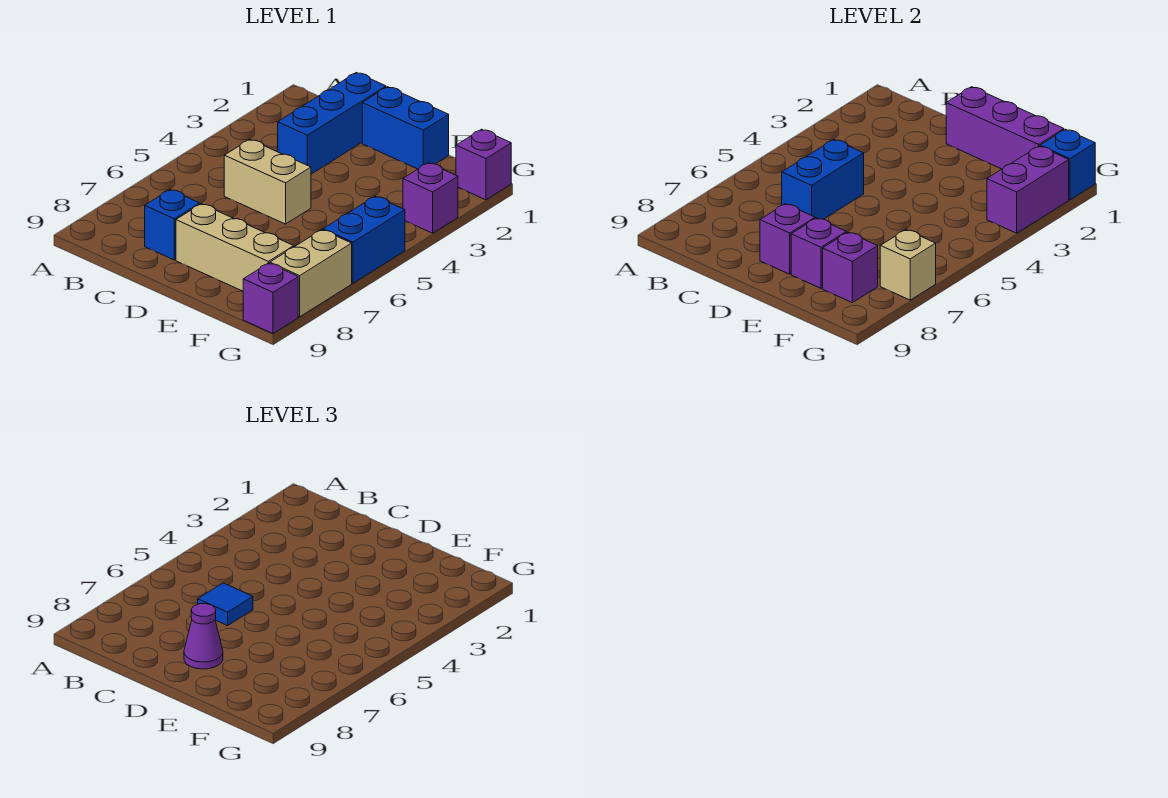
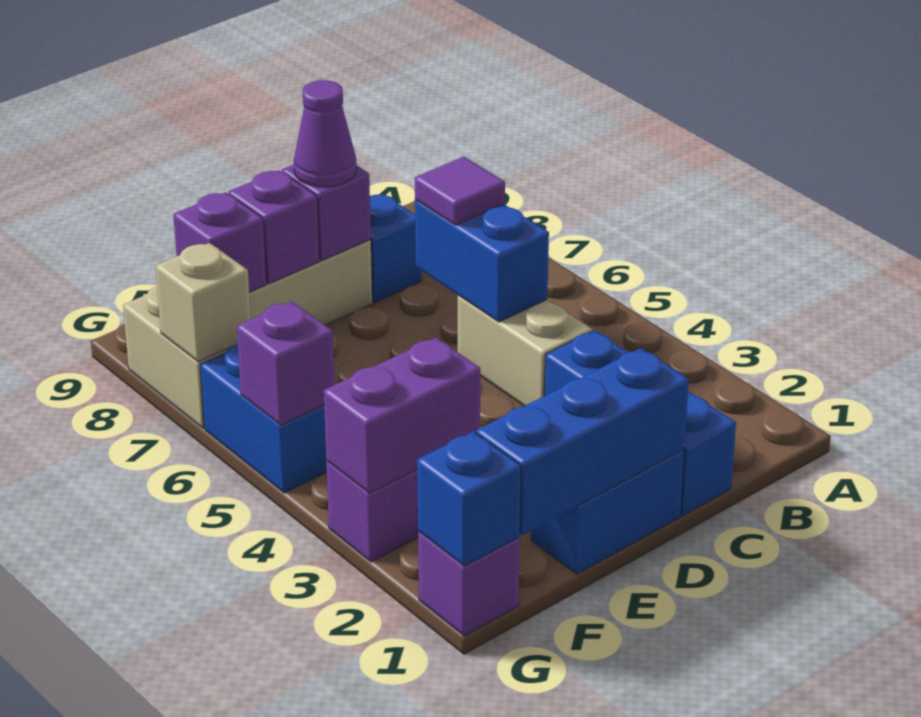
tan brick C5:D5 level 1 -> tan brick C4:C5 level 1
blue tile C6 level 3 -> purple tile C6 level 3
purple brick D1:F1 level 2 -> blue brick D1:F1 level 2
purple brick G2:G3 level 2 -> purple brick F3:G3 level 2
purple brick G9 level 1 -> purple brick G5 level 2

